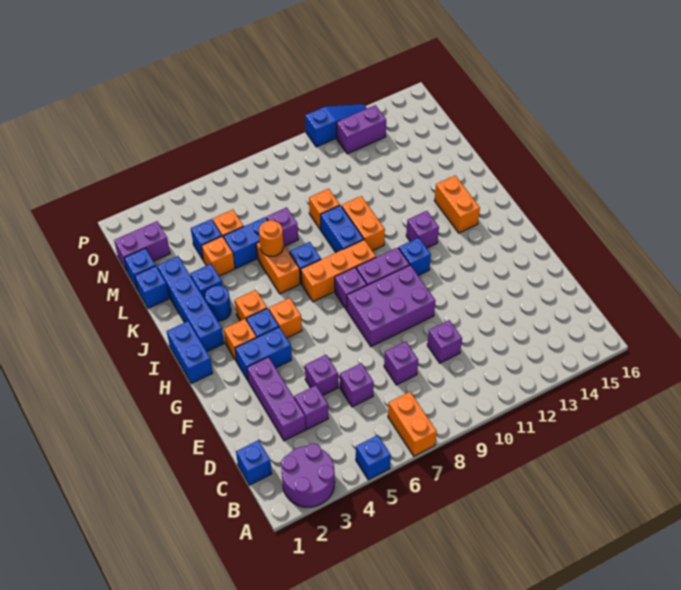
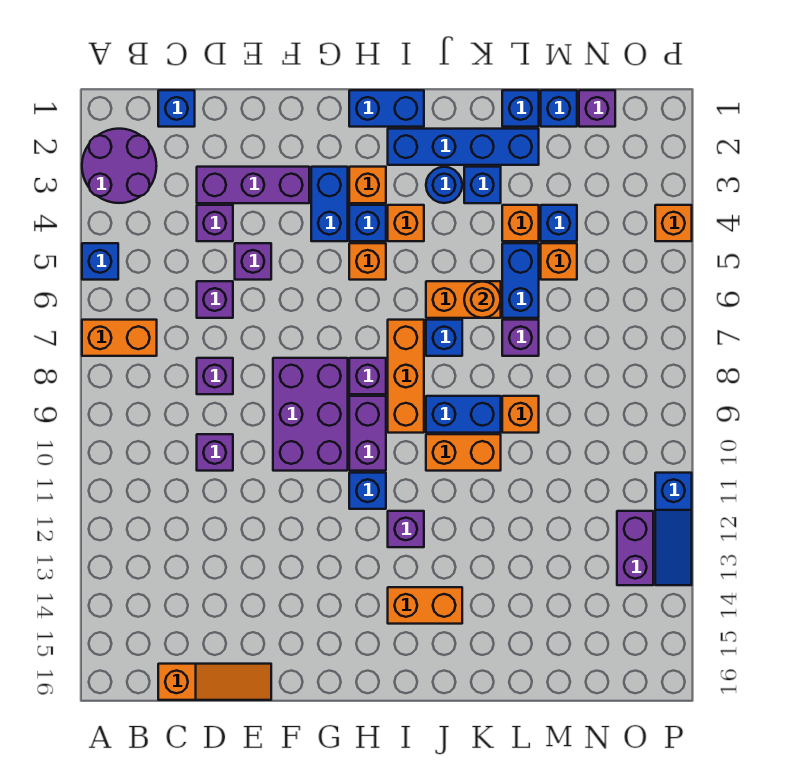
none -> orange slope C16:E16 level 1 top C
purple brick N1:N2 level 1 -> purple brick N1 level 1
none -> orange brick P4 level 1

